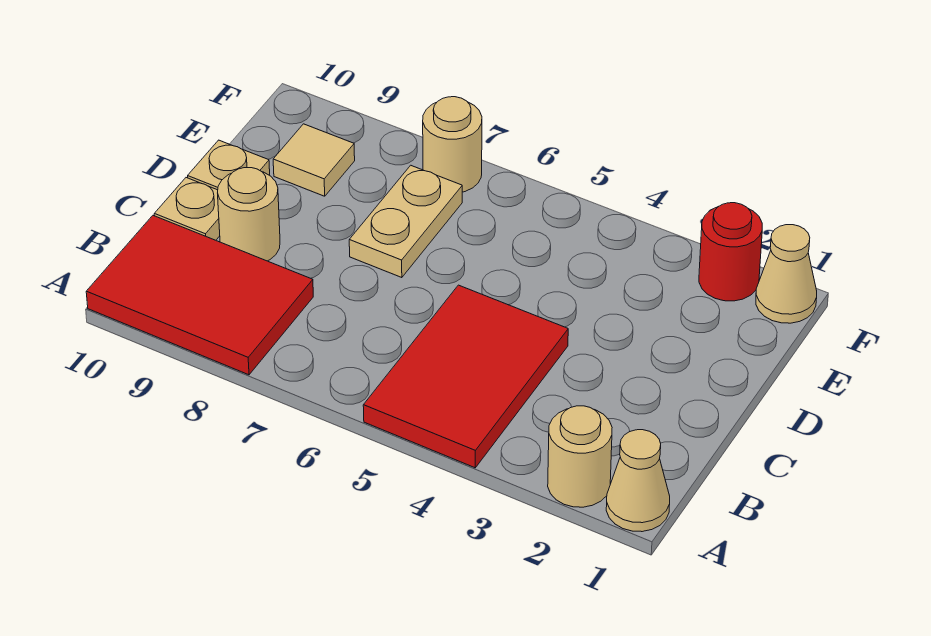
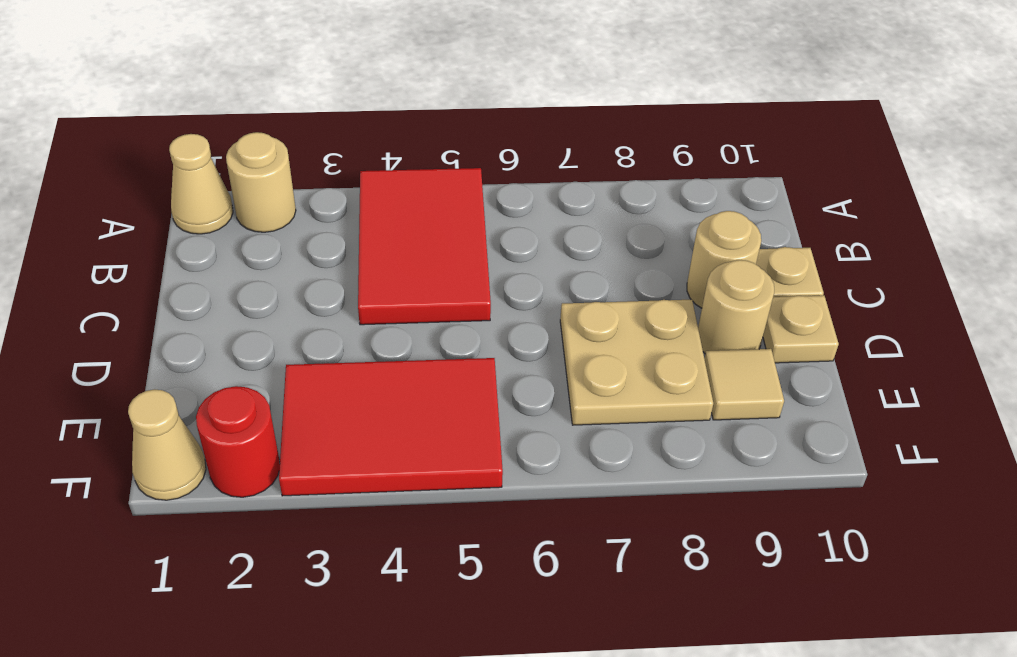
red tile A8:B10 level 1 -> red tile E3:F5 level 1
tan plate D7:E7 level 1 -> tan plate D7:E8 level 1
tan round brick F7 level 1 -> tan round brick D9 level 1

